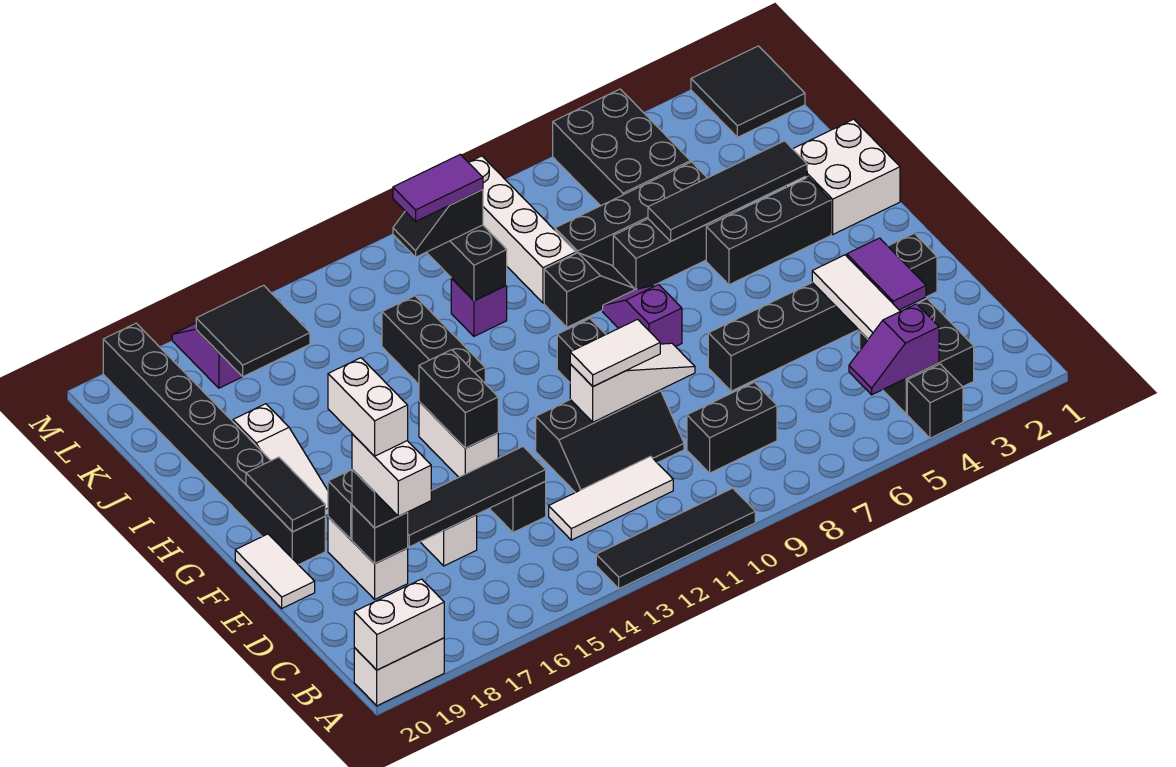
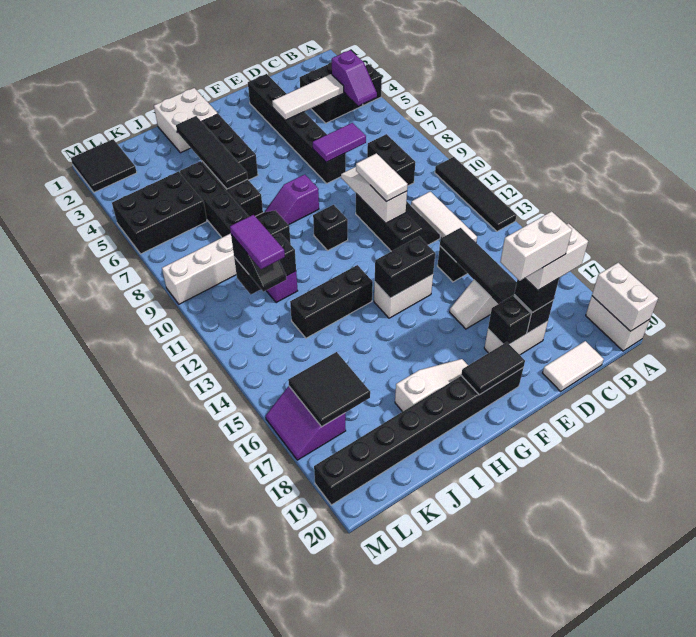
purple tile D3:E3 level 2 -> purple tile D7:E7 level 2
white tile E20:F20 level 1 -> white tile C20:D20 level 1

